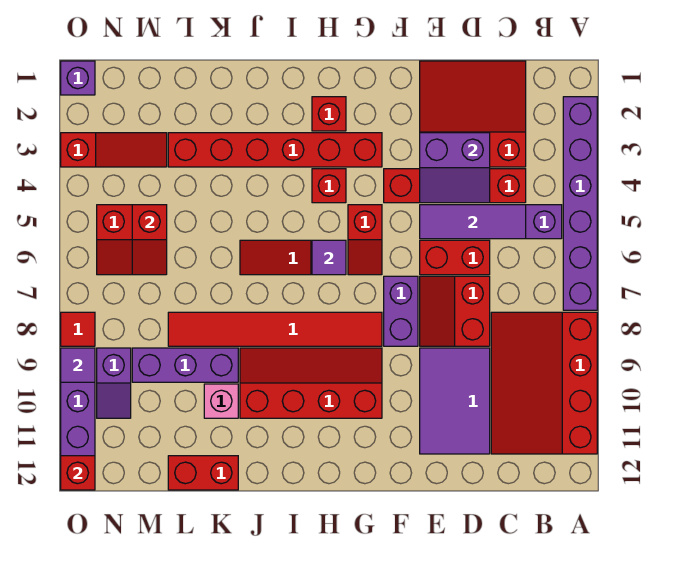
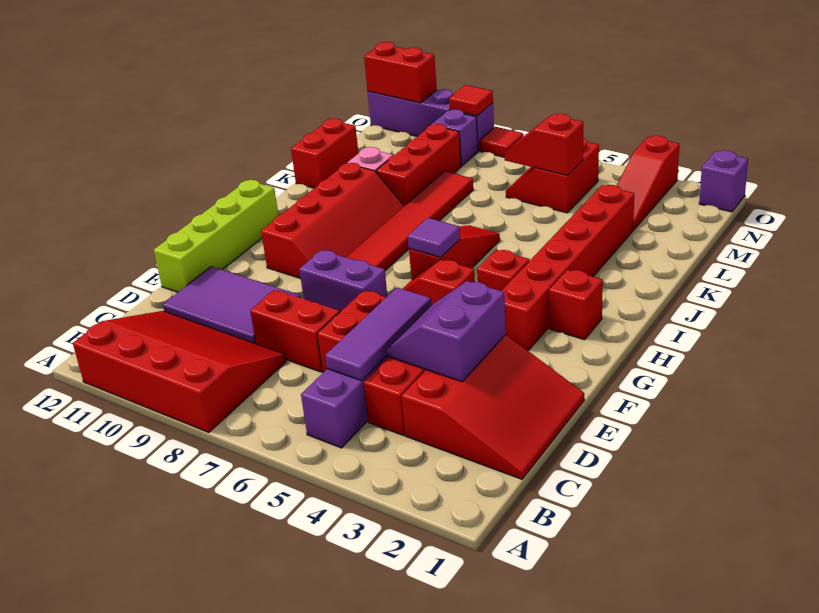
purple brick A2:A7 level 1 -> none
none -> lime brick E12:H12 level 1
purple brick K9:M9 level 1 -> red brick K9:M9 level 1
purple tile O9 level 2 -> red tile O9 level 2
red brick O12 level 2 -> red brick O11:O12 level 2

